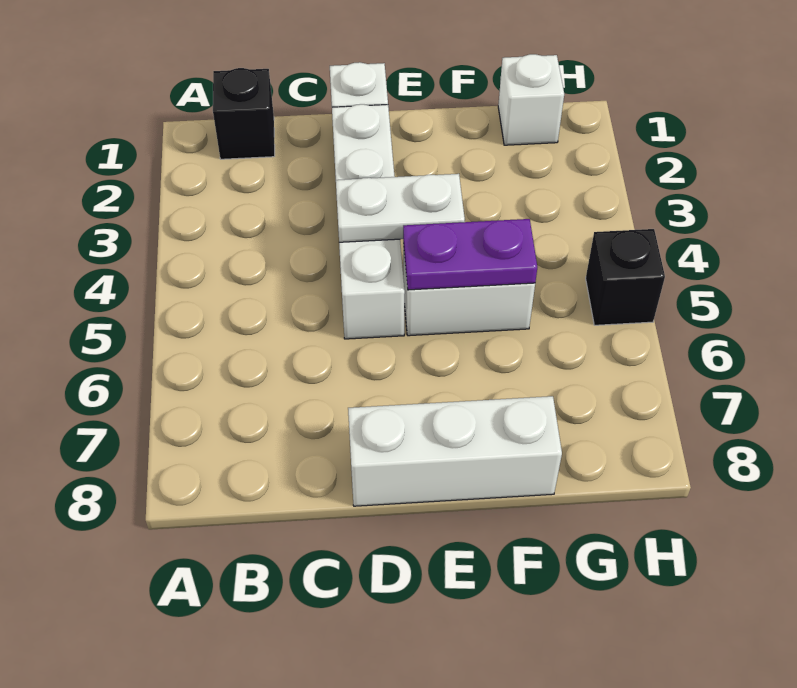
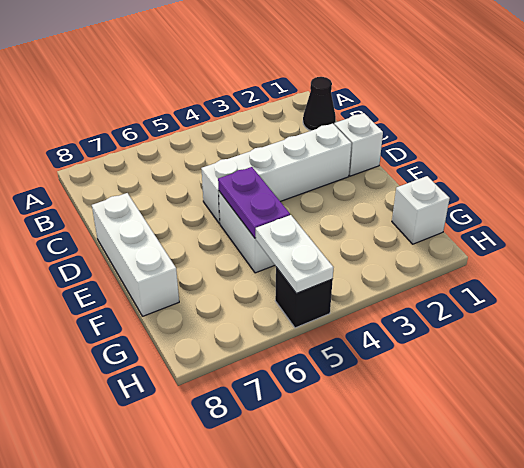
black brick B1 level 1 -> black cone B1 level 1
white plate D4:E4 level 2 -> white plate G5:H5 level 2

